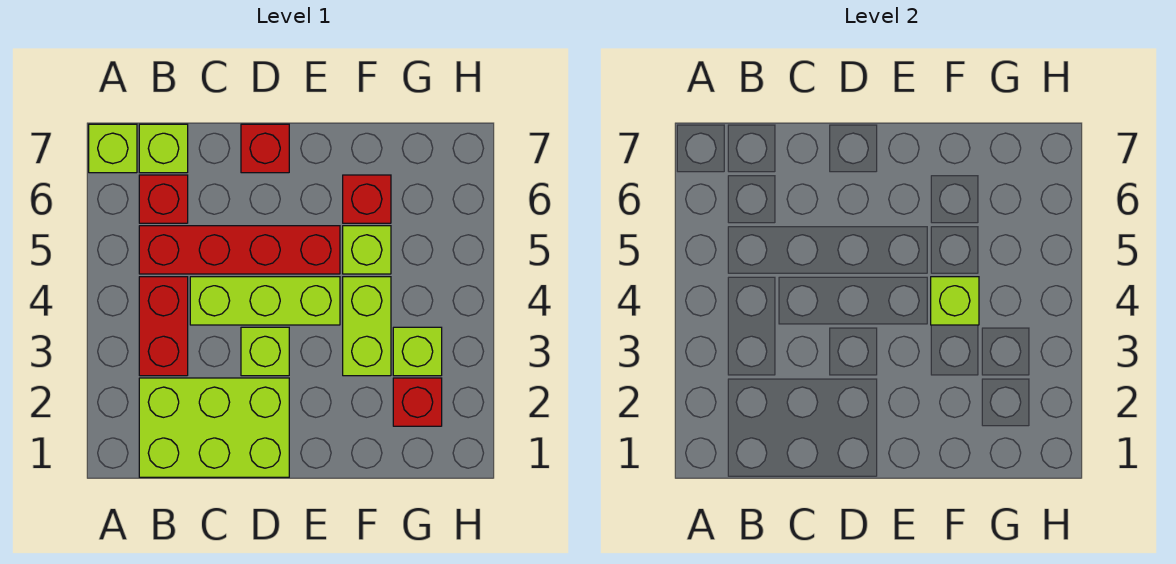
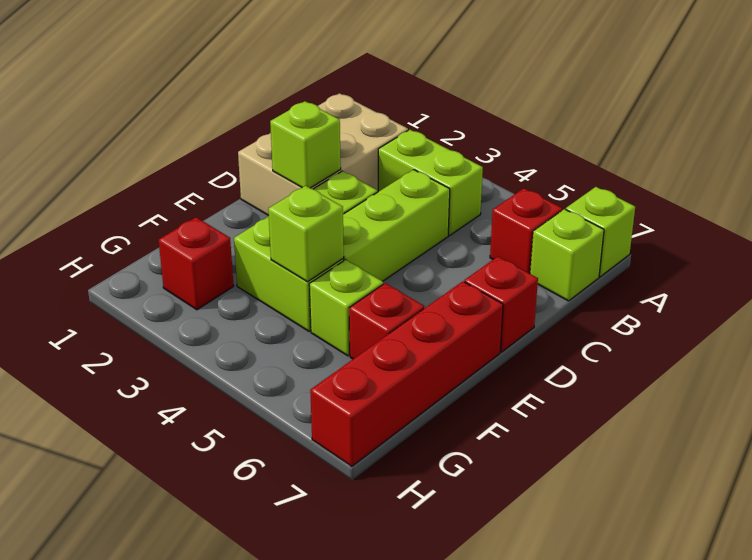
lime brick B1:D2 level 1 -> tan brick B1:D2 level 1
red brick B3:B4 level 1 -> lime brick B3:B4 level 1
red brick B5:E5 level 1 -> red brick E7:H7 level 1
lime brick G3 level 1 -> lime brick D2 level 2

